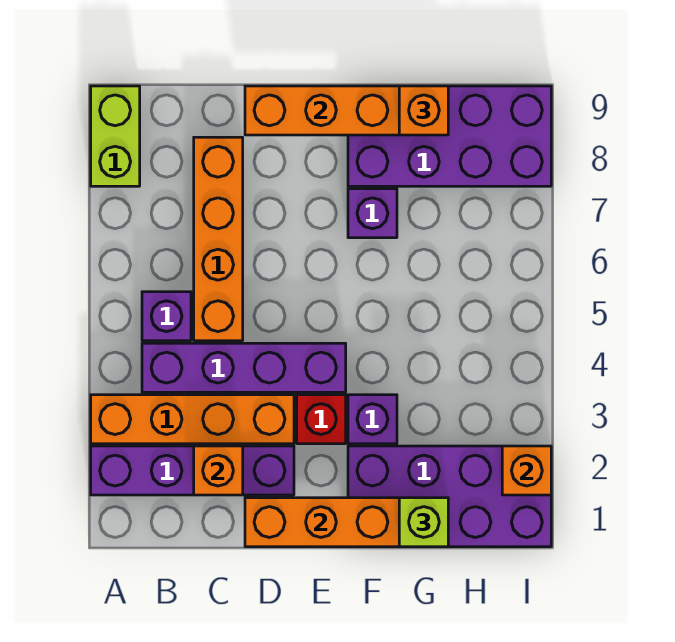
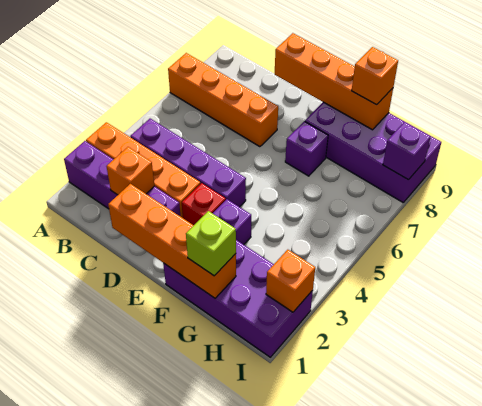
lime brick A8:A9 level 1 -> none
purple brick B5 level 1 -> purple brick I8 level 2
orange brick C5:C8 level 1 -> orange brick A7:D7 level 1

